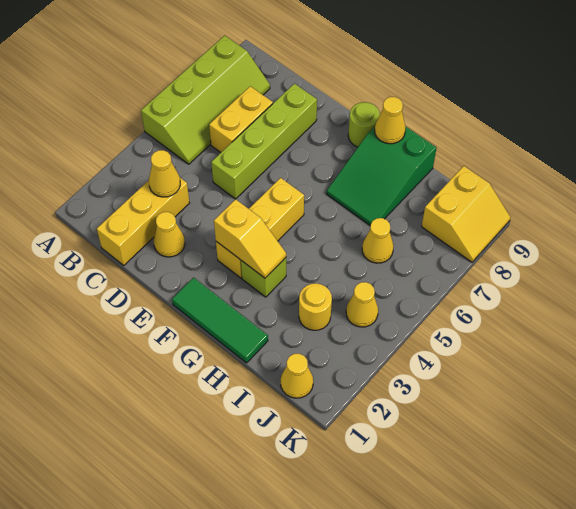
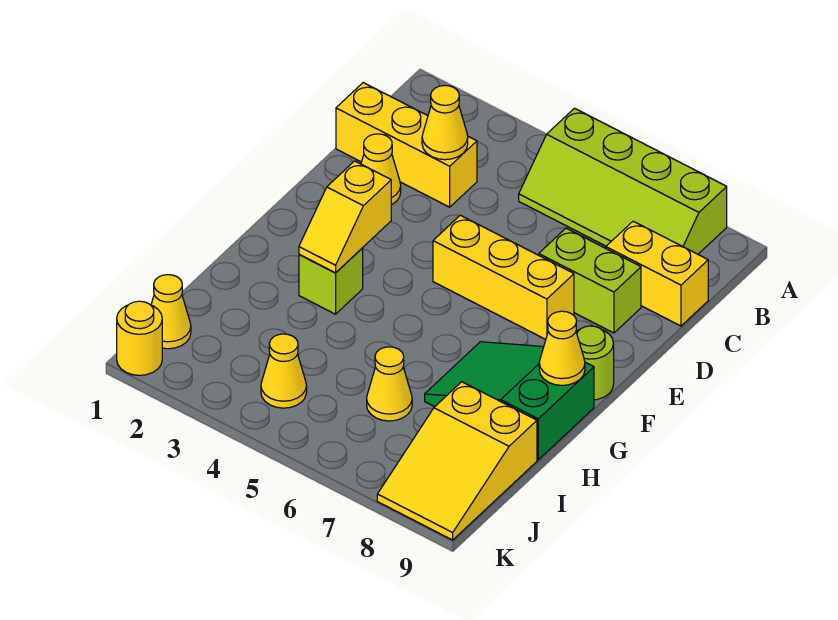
yellow brick C6:C7 level 1 -> yellow brick C8:C9 level 1
lime brick D5:D8 level 1 -> lime brick D7:D8 level 1
green tile F1:H1 level 1 -> none
yellow brick F3:F5 level 1 -> yellow brick E5:E7 level 1
yellow round brick I3 level 1 -> yellow round brick K1 level 1
yellow slope J8:K9 level 1 top J -> yellow slope I8:K9 level 1 top I

